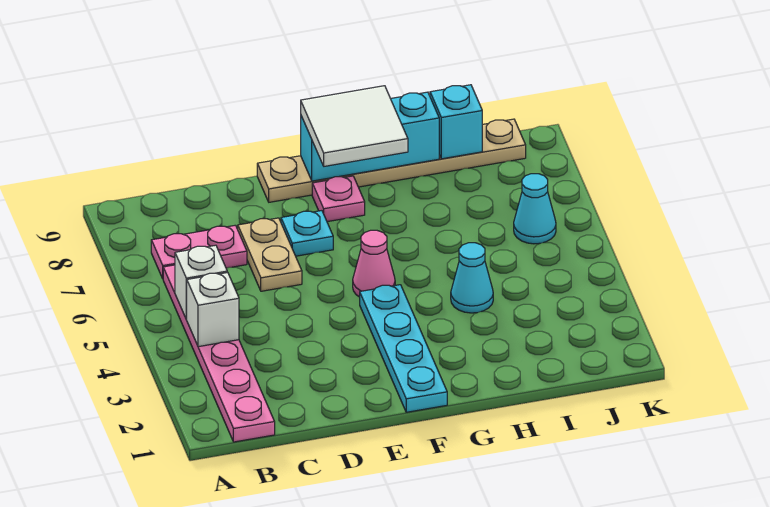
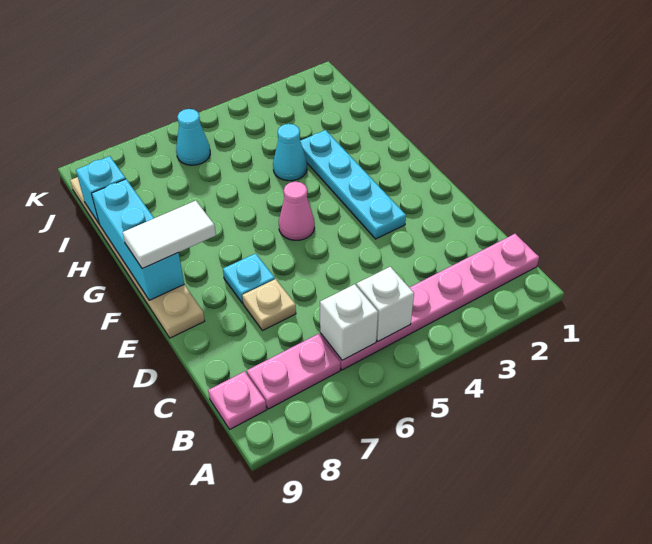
white brick B4 level 2 -> white brick B6 level 2
pink plate B7:C7 level 1 -> pink plate B7:B8 level 1
tan plate D6:D7 level 1 -> tan plate D7 level 1
cyan plate F1:F4 level 1 -> cyan plate E3:H3 level 1
pink plate F8 level 1 -> pink plate B9 level 1
white tile F8:G9 level 3 -> white tile F8:F9 level 3

